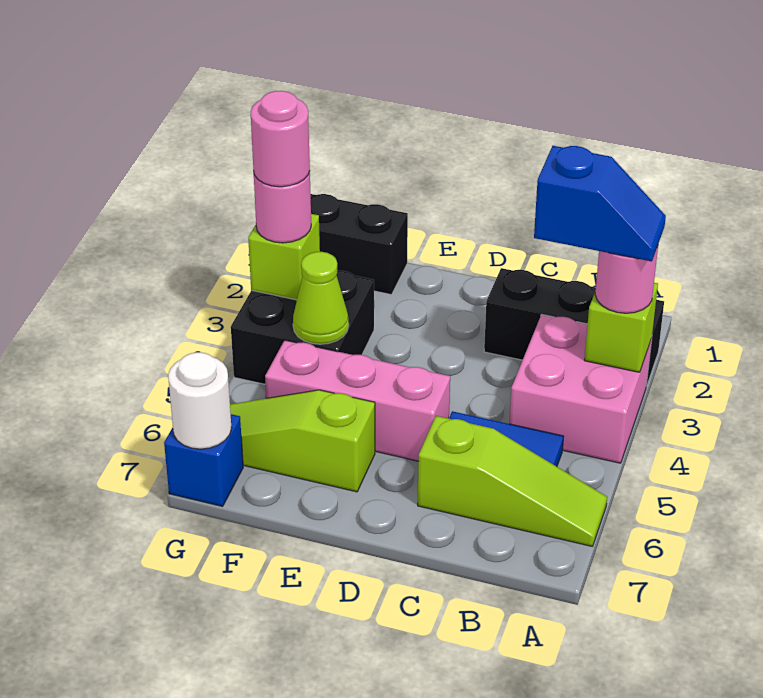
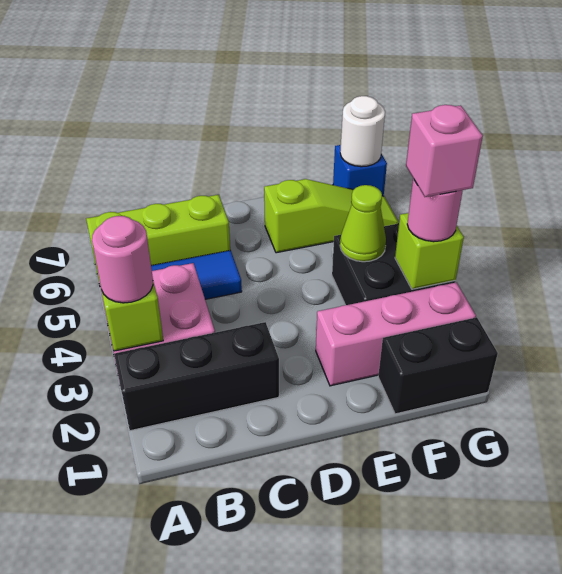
blue slope A3:B3 level 4 top B -> none
lime slope A6:C6 level 1 top C -> lime brick A6:C6 level 1
pink brick D5:F5 level 1 -> pink brick E2:G2 level 1
pink round brick G3 level 4 -> pink brick G3 level 4

